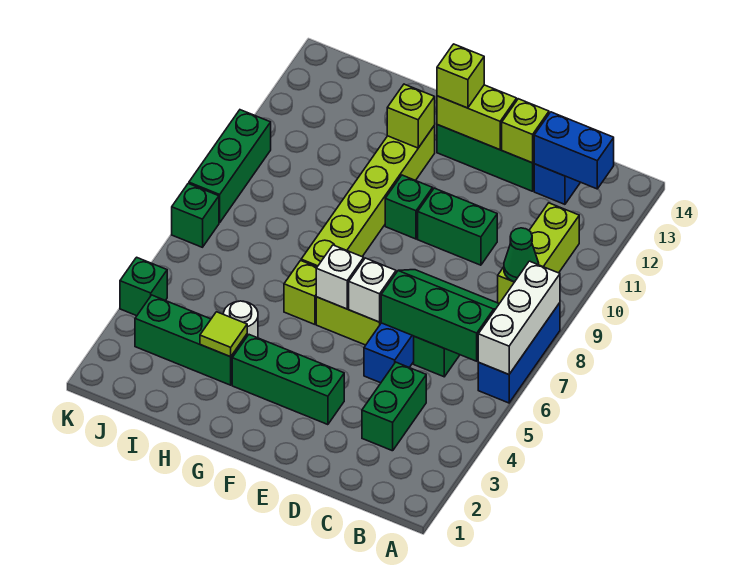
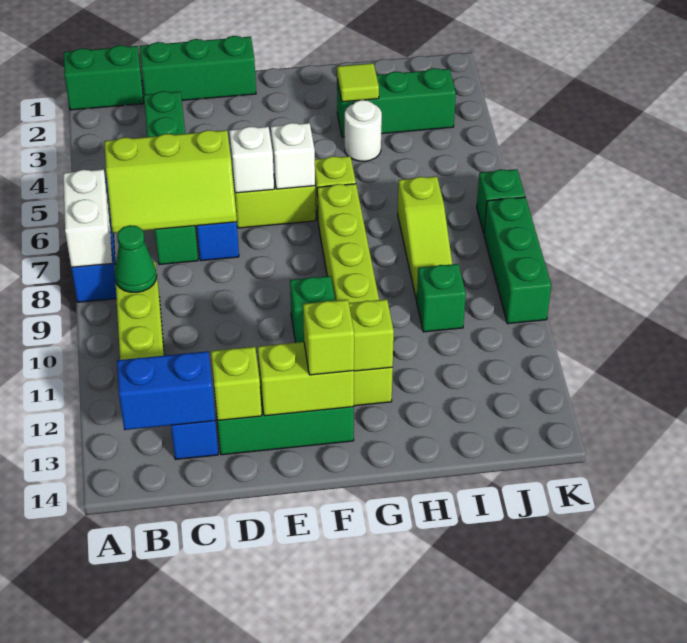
white brick A6:A8 level 2 -> white brick A7:A8 level 2
green slope B6:D7 level 2 top 6 -> lime slope B6:D7 level 2 top 6
green brick D10:E10 level 1 -> green brick A1:B1 level 1
green brick E3:G3 level 1 -> green brick C1:E1 level 1
none -> lime slope I7:I9 level 1 top 7
green brick K4 level 1 -> green brick I10 level 1

